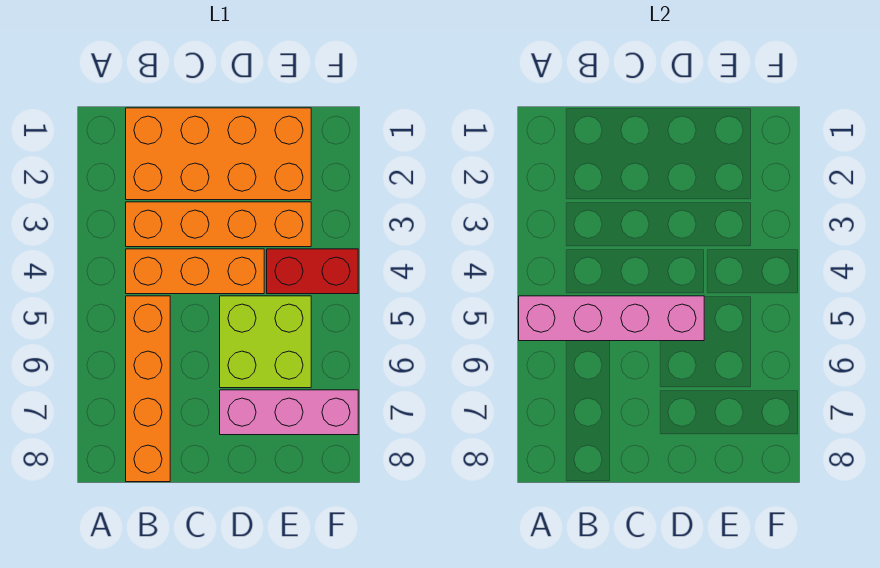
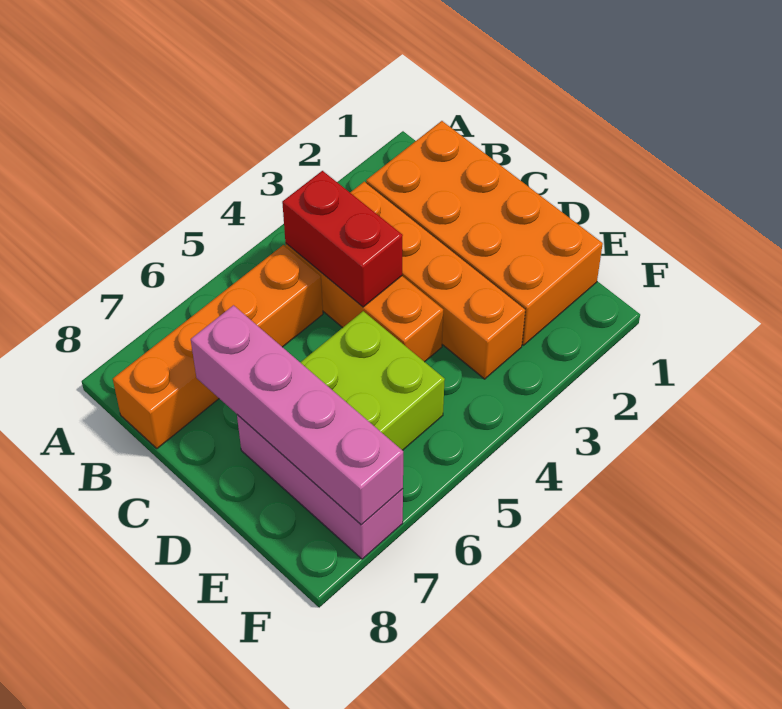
pink brick A5:D5 level 2 -> pink brick C7:F7 level 2
red brick E4:F4 level 1 -> red brick B4:C4 level 2

